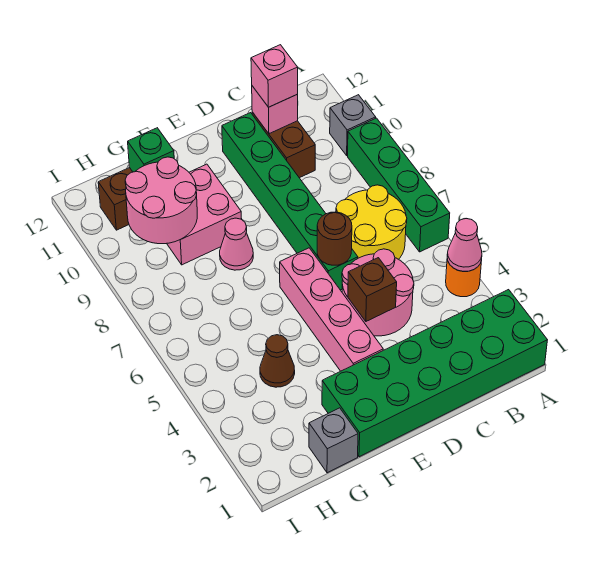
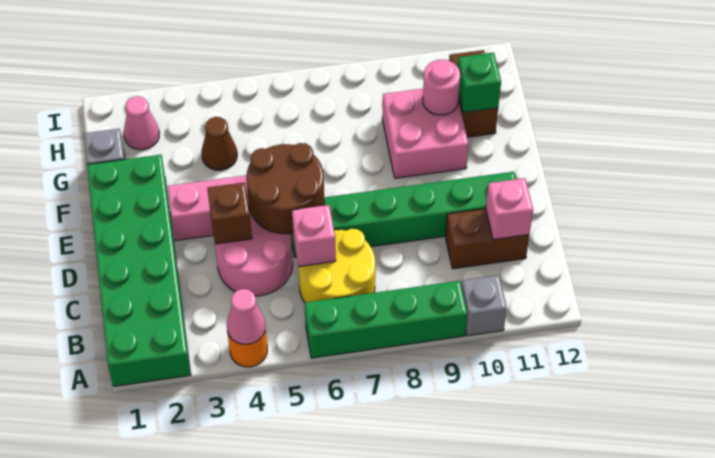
pink brick C11 level 3 -> pink brick C6 level 2
brown round brick D6 level 2 -> brown round brick D5:E6 level 2
pink cone F8 level 1 -> pink cone H2 level 1
pink round brick G9:H10 level 2 -> pink round brick G10 level 2

